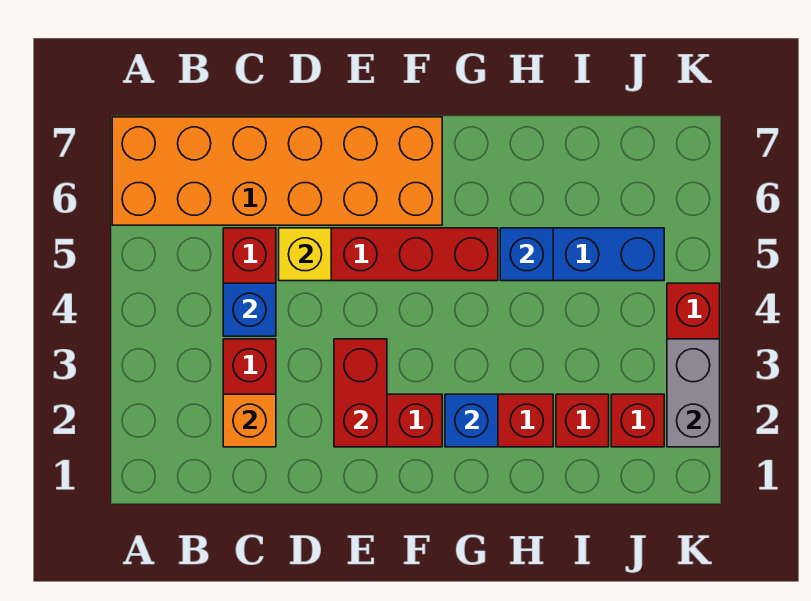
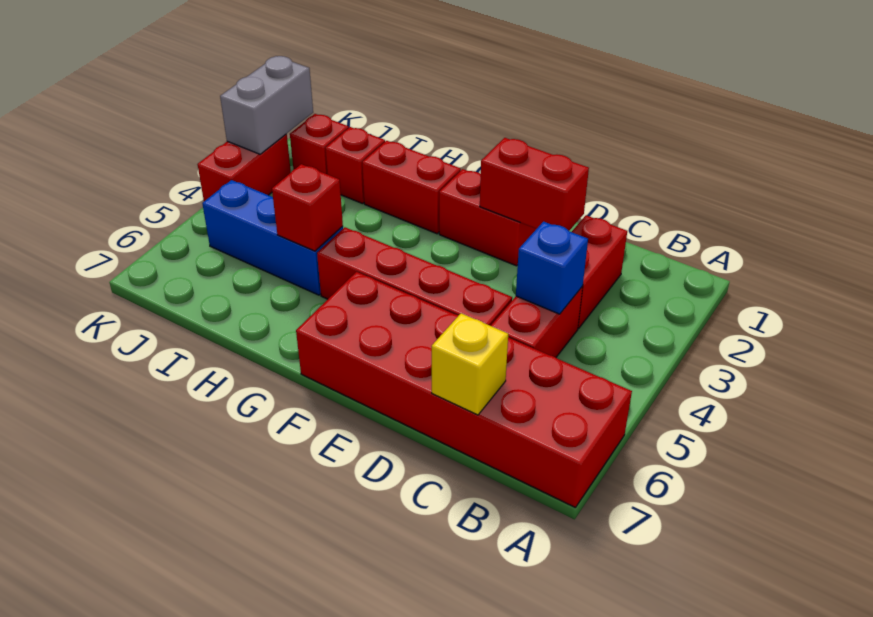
orange brick A6:F7 level 1 -> red brick A6:F7 level 1
orange brick C2 level 2 -> none
yellow brick D5 level 2 -> yellow brick C7 level 2
red brick E2:E3 level 2 -> red brick D2:E2 level 2
blue brick G2 level 2 -> none
blue brick H5 level 2 -> red brick H5 level 2

